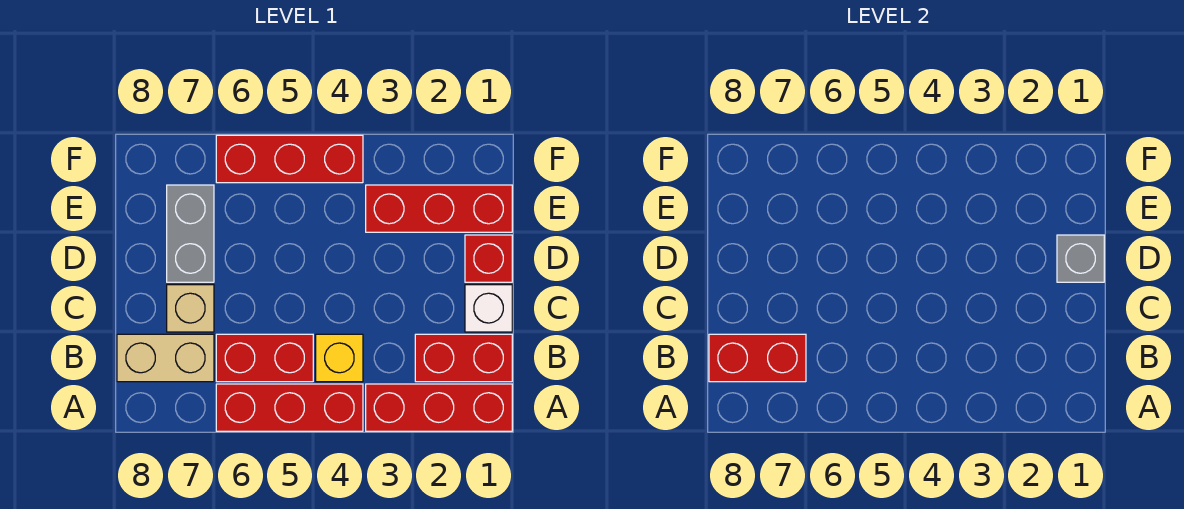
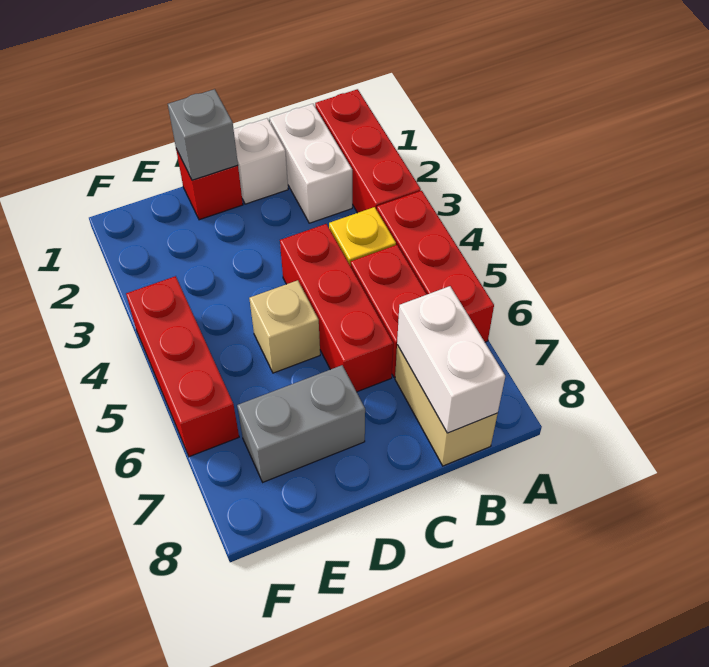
red brick B1:B2 level 1 -> white brick B1:B2 level 1
red brick B7:B8 level 2 -> white brick B7:B8 level 2
tan brick C7 level 1 -> tan brick D5 level 1
red brick E1:E3 level 1 -> red brick C4:C6 level 1

